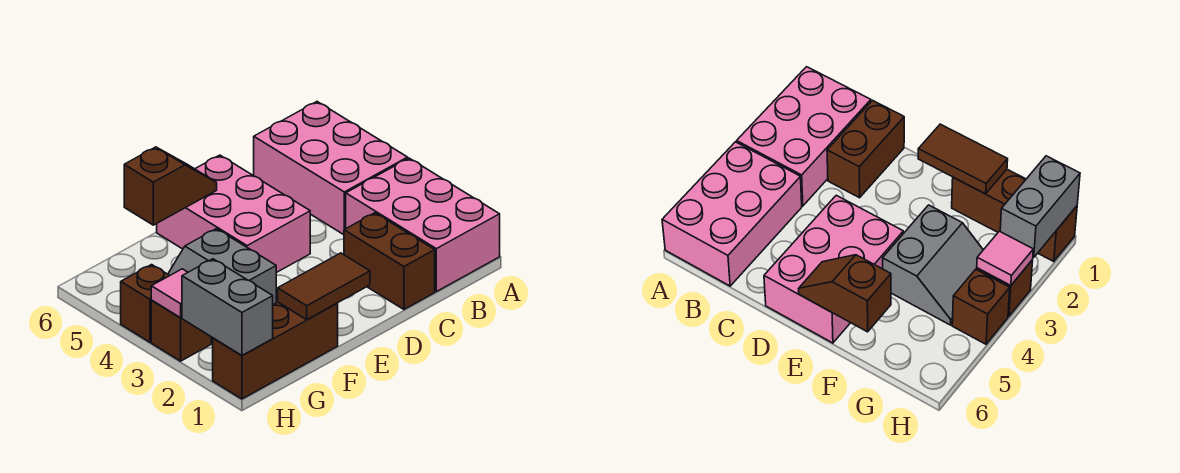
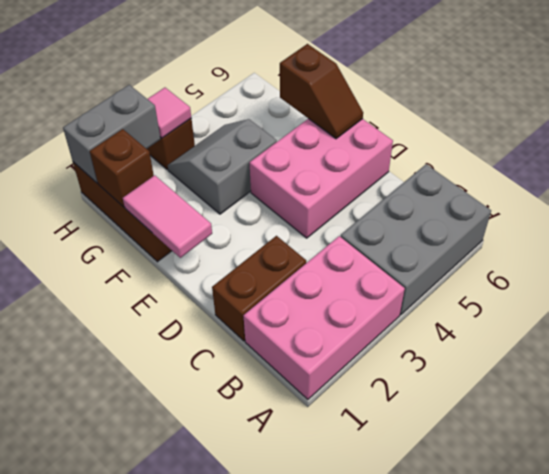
pink brick A4:B6 level 1 -> grey brick A4:B6 level 1
brown tile E1:F1 level 2 -> pink tile E1:F1 level 2
brown brick H4 level 1 -> brown brick G1 level 2

